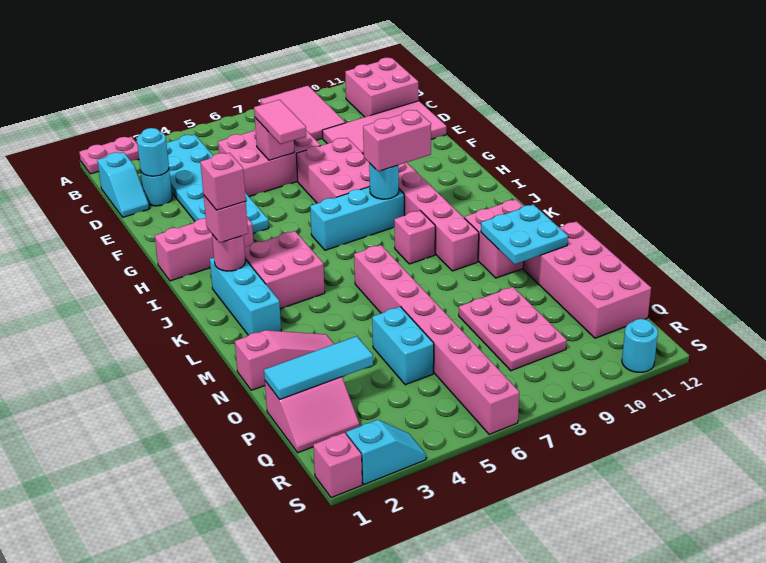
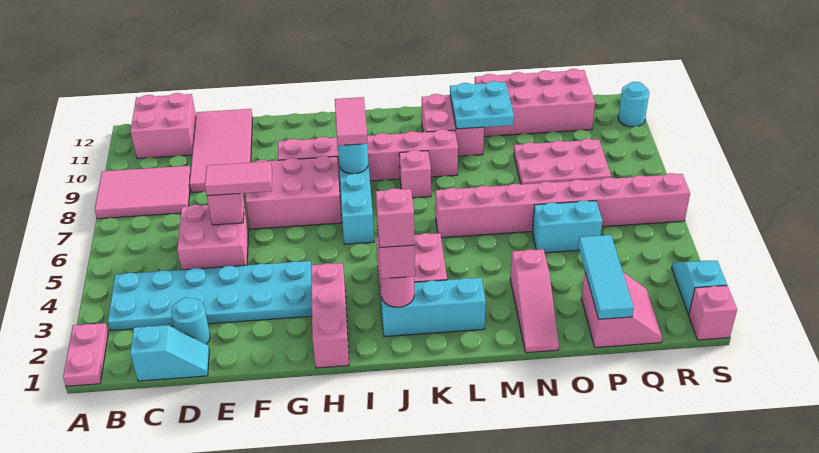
cyan round brick D2 level 2 -> none
pink brick D5:E7 level 1 -> pink brick D5:E6 level 1
pink brick I8:I9 level 3 -> pink tile I8:I9 level 3
pink slope N1:N3 level 1 top 1 -> pink slope N1:N3 level 1 top 3

